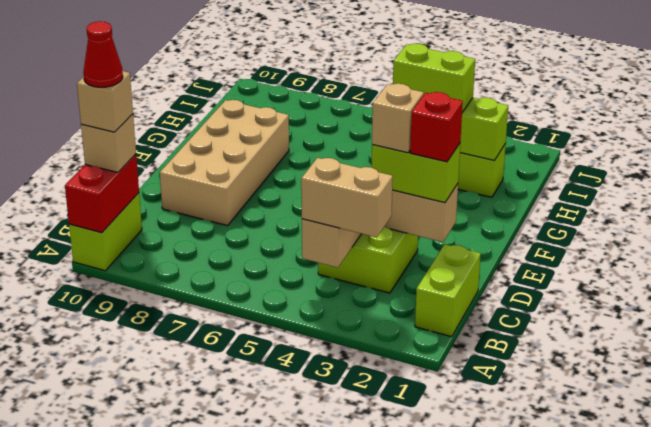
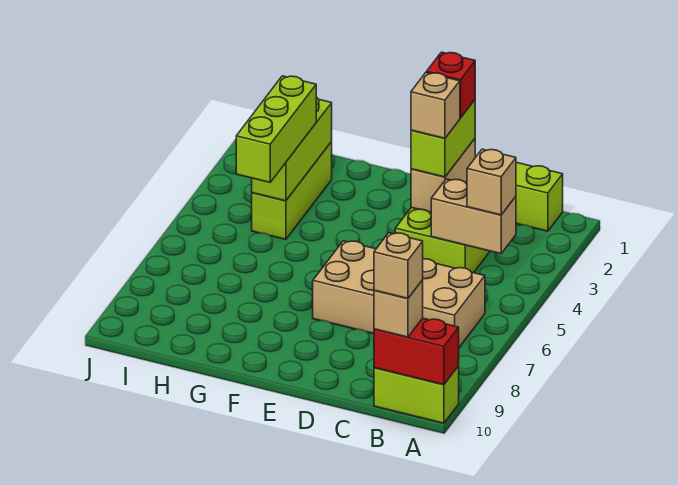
tan brick B3:B4 level 3 -> tan brick B4 level 3
red cone B10 level 5 -> none
tan brick D8:G9 level 1 -> tan brick B6:E7 level 1
lime brick H3:H4 level 3 -> lime brick H3:H5 level 3

